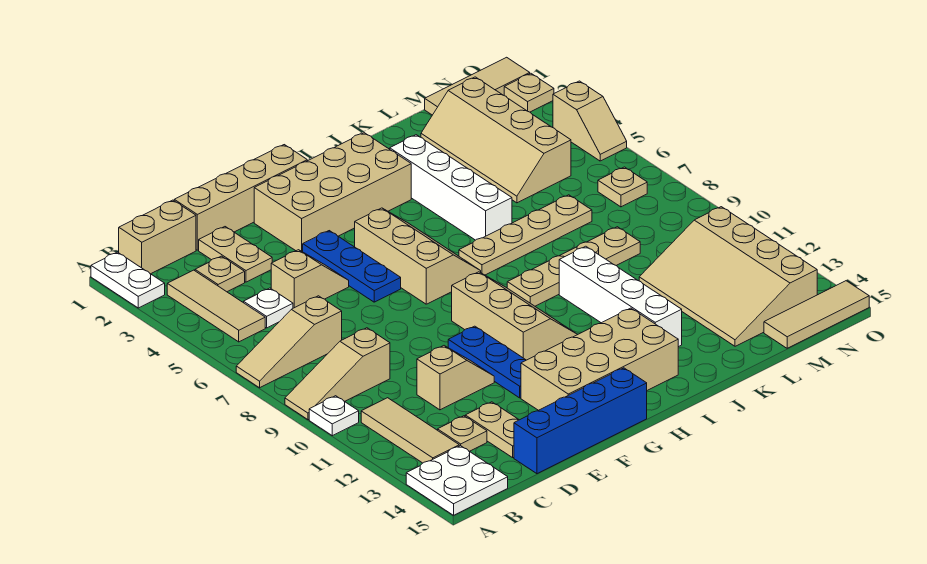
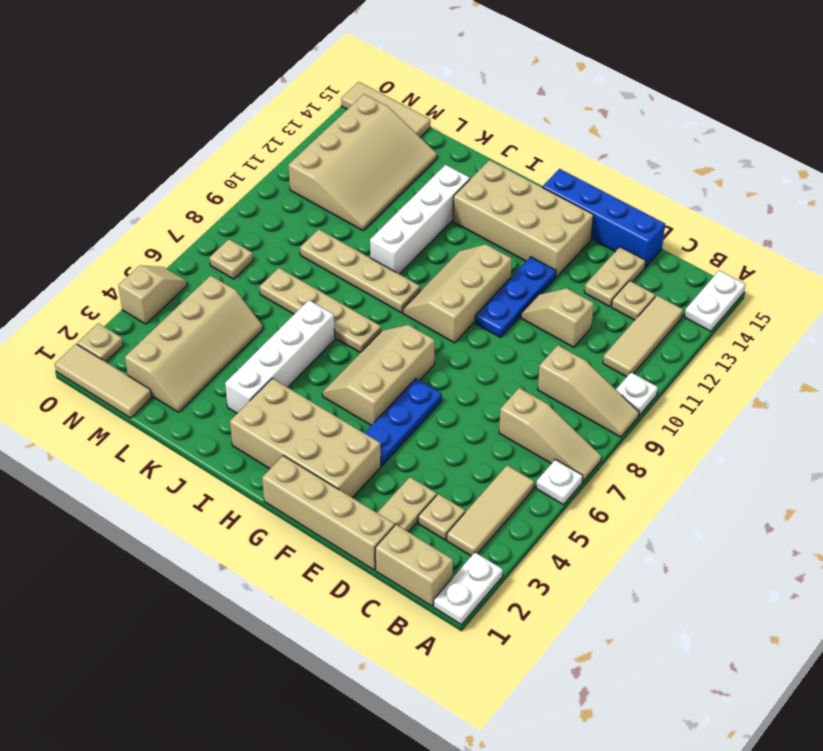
white plate A14:B15 level 1 -> white plate A14:A15 level 1
white plate C5 level 1 -> white plate A6 level 1
tan slope D5:E5 level 1 top D -> none

